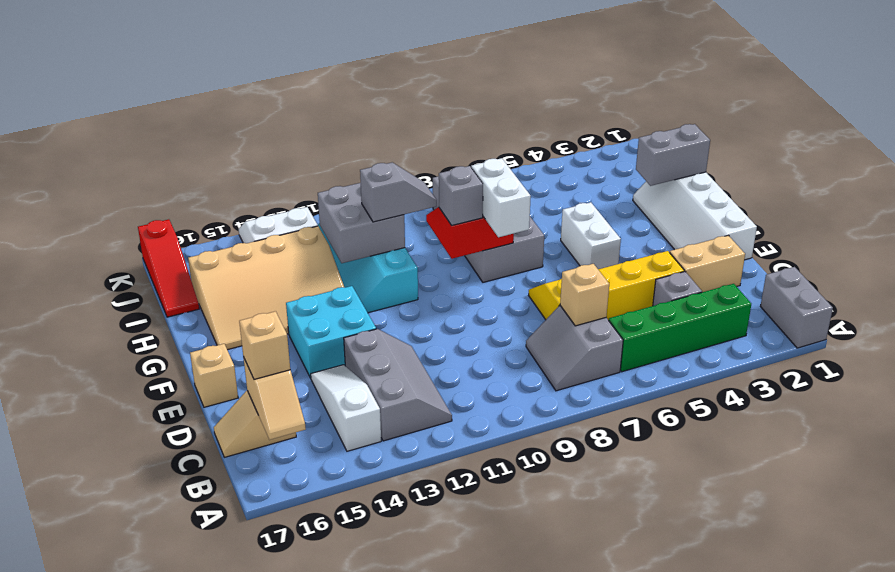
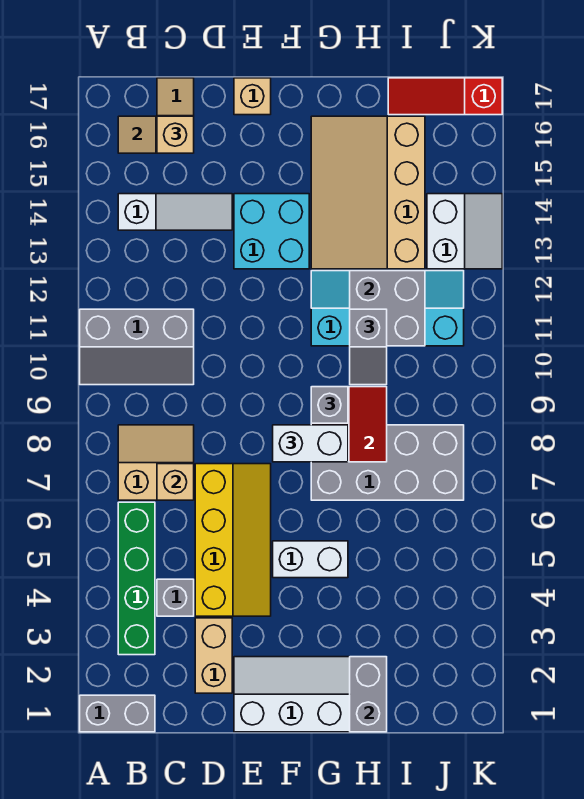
grey slope B7:C8 level 1 top 7 -> tan slope B7:C8 level 1 top 7
grey slope B12:D13 level 1 top 13 -> grey slope A10:C11 level 1 top 11

